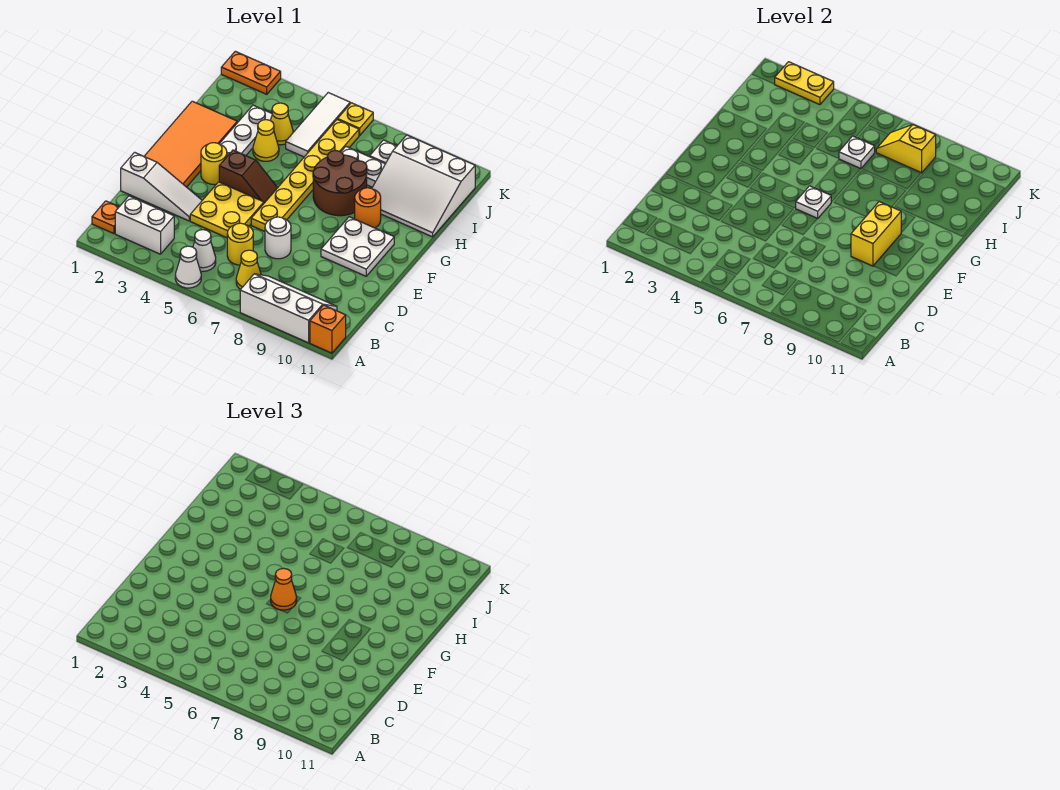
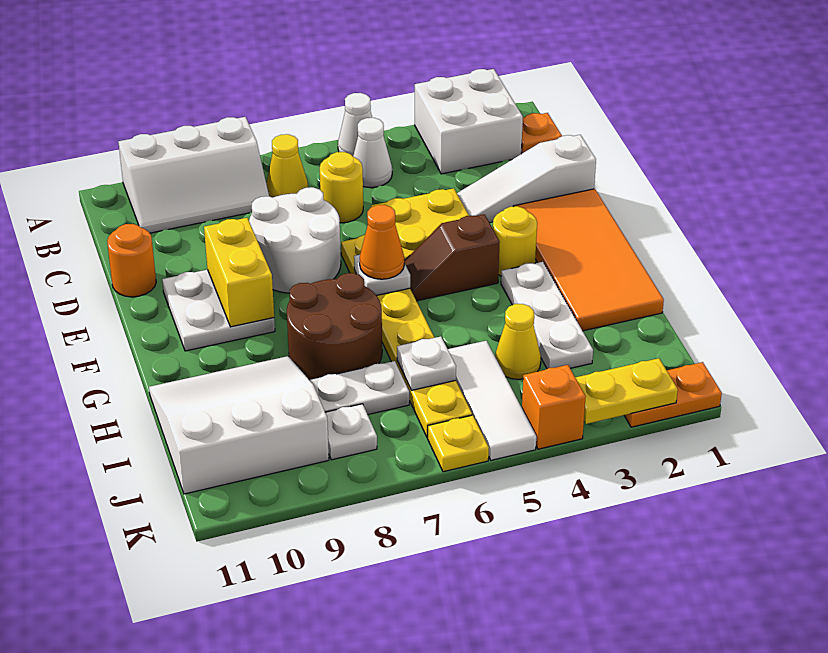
orange brick A11 level 1 -> orange brick K4 level 1
white brick B2:B3 level 1 -> white brick A2:B3 level 1
white round brick D7 level 1 -> white round brick D7:E8 level 1
orange round brick G9 level 1 -> orange round brick D11 level 1
yellow cone H4 level 1 -> none
yellow slope J7:J8 level 2 top 8 -> none

